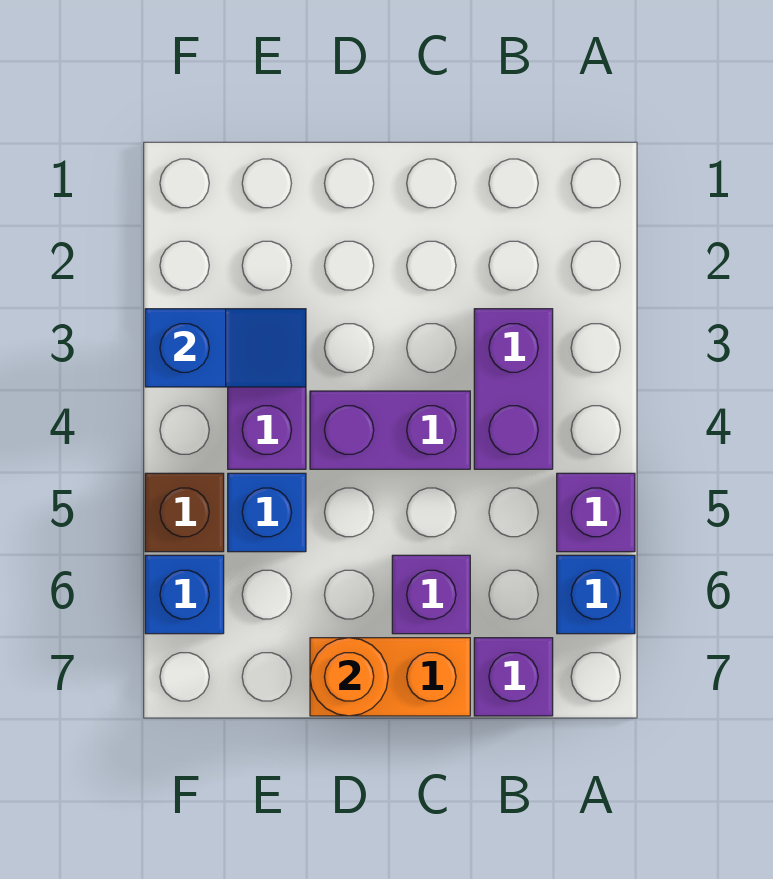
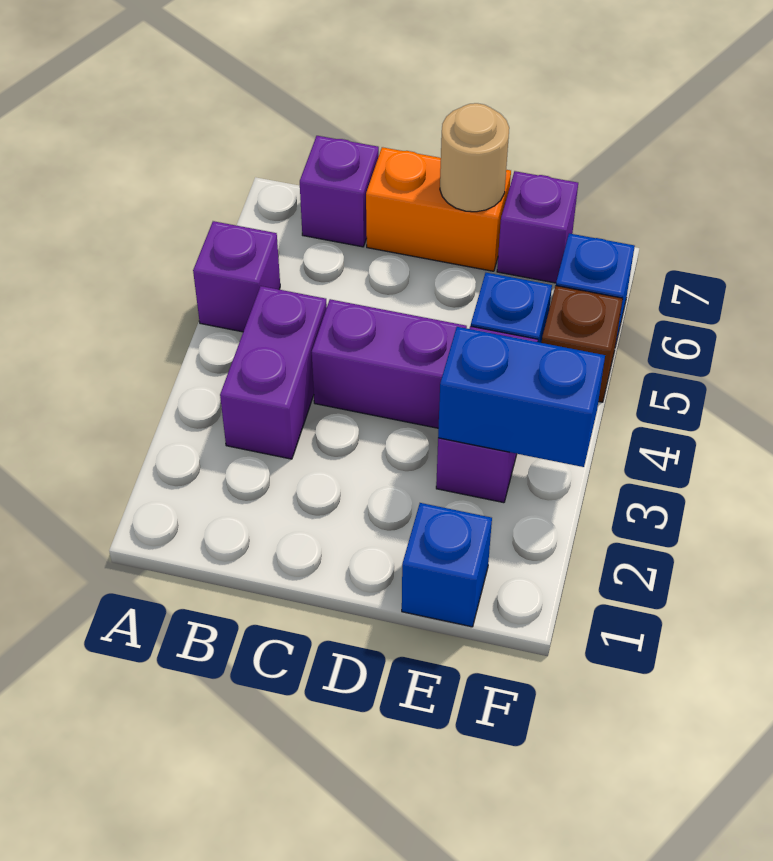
blue brick A6 level 1 -> blue brick E1 level 1
purple brick C6 level 1 -> purple brick E7 level 1
orange round brick D7 level 2 -> tan round brick D7 level 2
blue slope E3:F3 level 2 top F -> blue brick E3:F3 level 2

